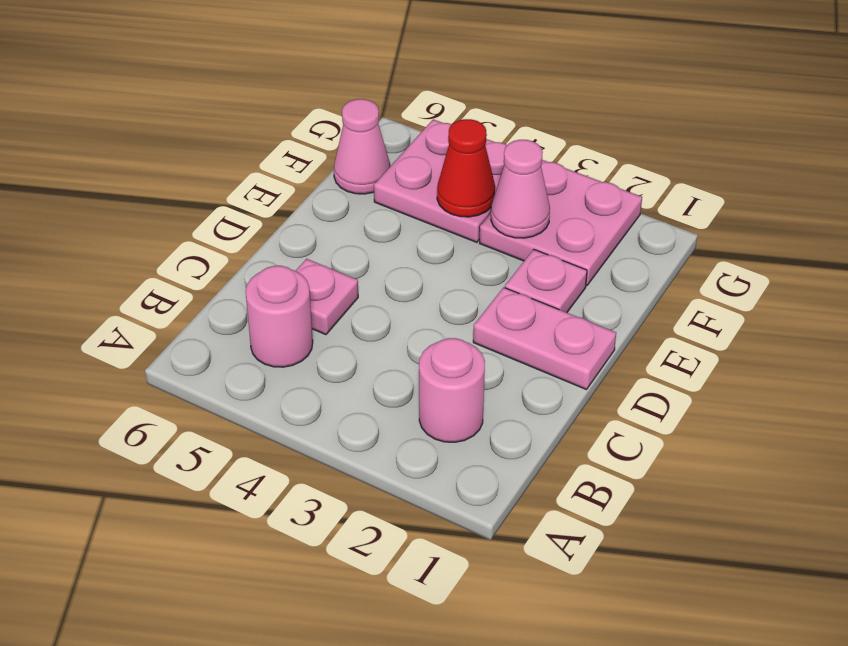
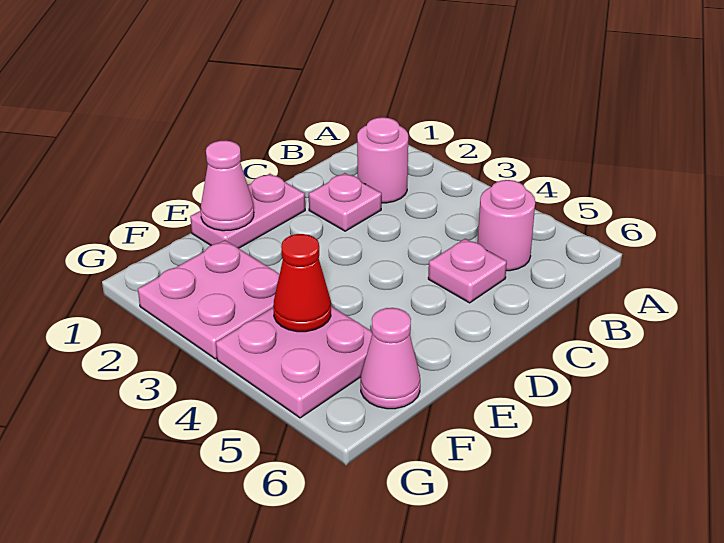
pink plate D1:D2 level 1 -> pink plate D1:E1 level 1
pink plate E2 level 1 -> pink plate C2 level 1
pink cone F3 level 2 -> pink cone E1 level 2

